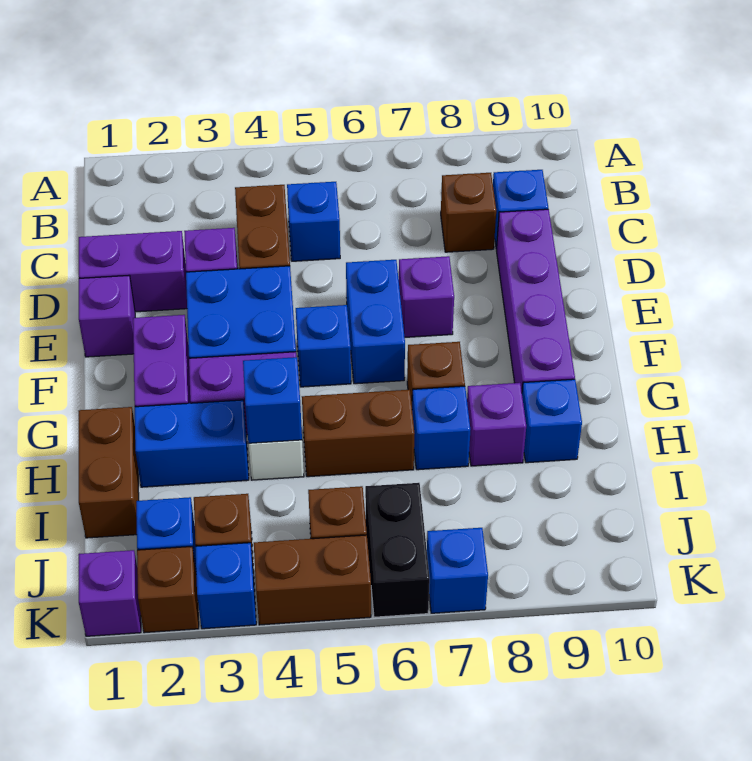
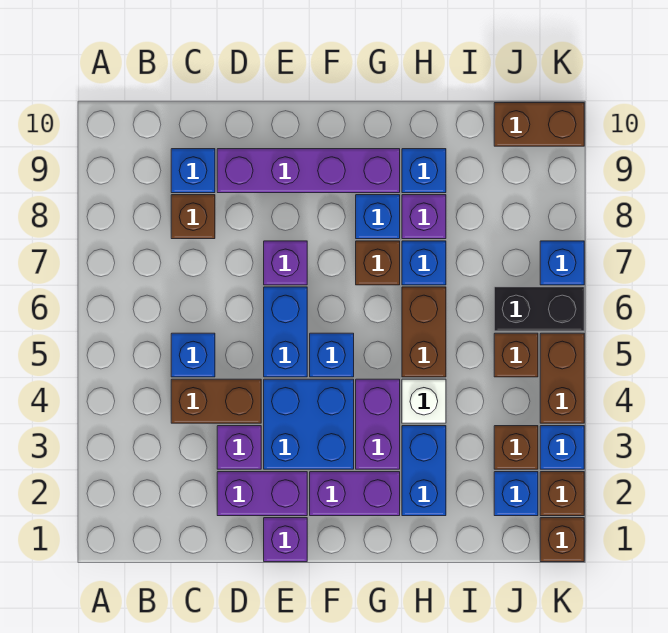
purple brick D1:D2 level 1 -> purple brick D2:E2 level 1
blue brick E6:F6 level 1 -> blue brick E5:E6 level 1
brown brick H1:I1 level 1 -> brown brick J10:K10 level 1
blue brick H4 level 2 -> blue brick G8 level 1
purple brick K1 level 1 -> brown brick K1 level 1

